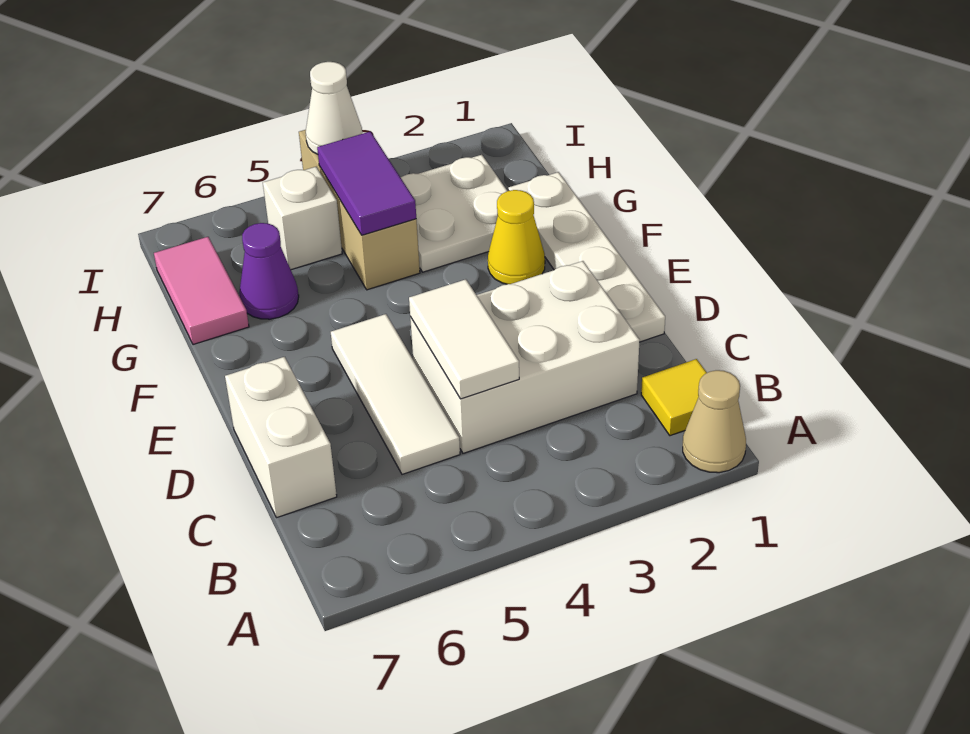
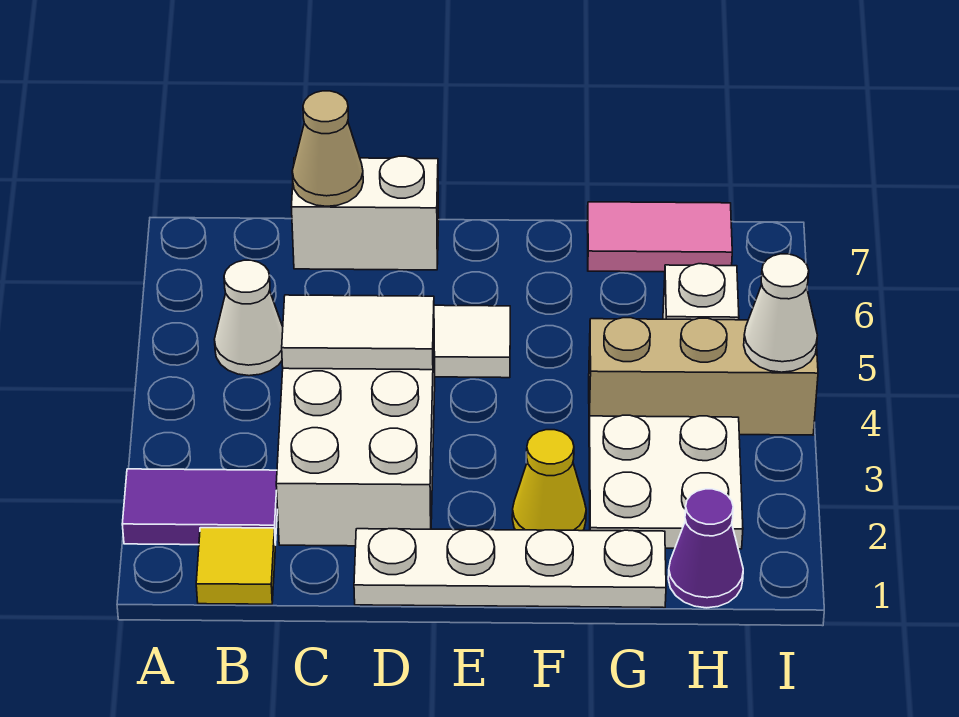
tan cone A1 level 1 -> tan cone C7 level 2
none -> white cone B5 level 1
purple tile G4:H4 level 2 -> purple tile A2:B2 level 1
purple cone G6 level 1 -> purple cone H1 level 1

